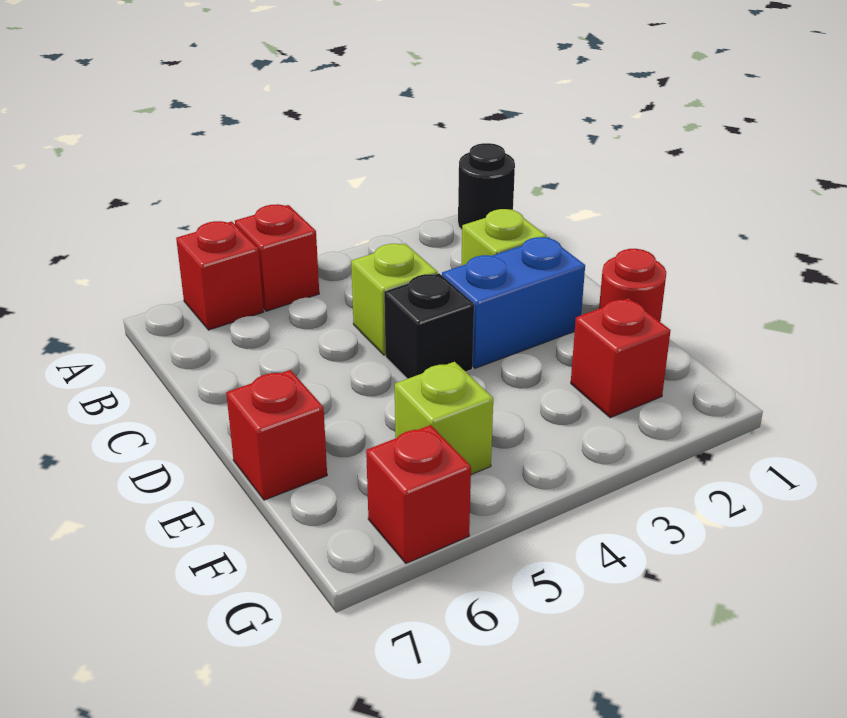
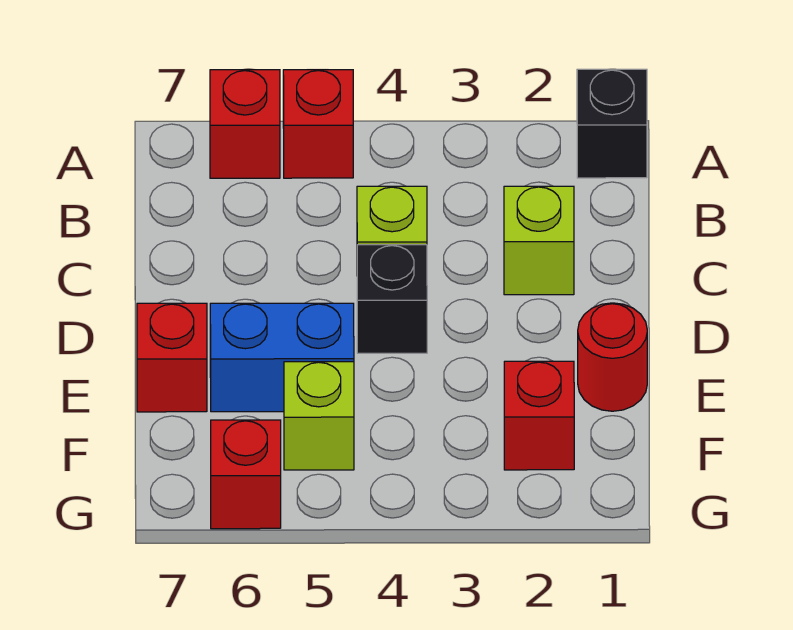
black round brick A1 level 1 -> black brick A1 level 1
blue brick D2:D3 level 1 -> blue brick E5:E6 level 1

